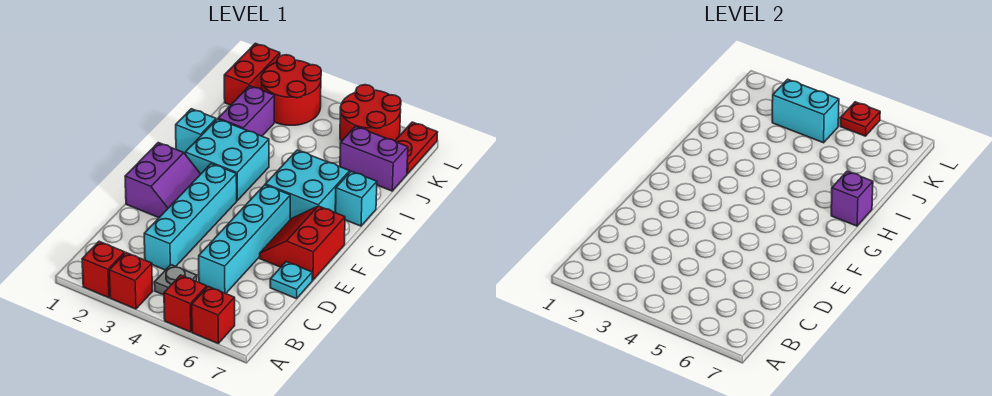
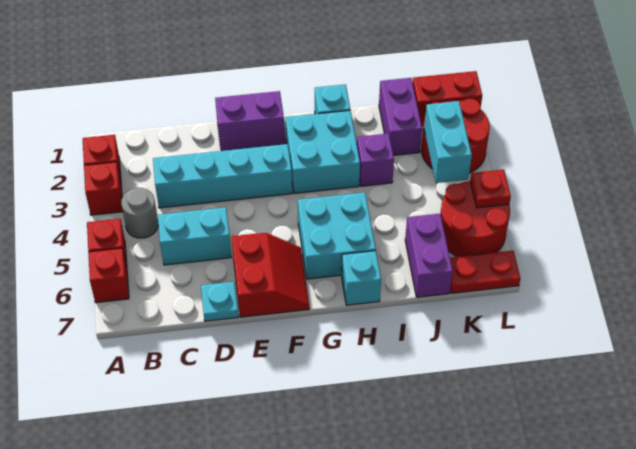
grey plate B4 level 1 -> grey round brick B4 level 1
cyan brick C5:F5 level 1 -> cyan brick C5:D5 level 1
red slope E6:F7 level 1 top 7 -> red slope E6:F7 level 1 top E
purple brick H7 level 2 -> purple brick I3 level 1
purple brick I2:J2 level 1 -> purple brick J1:J2 level 1

